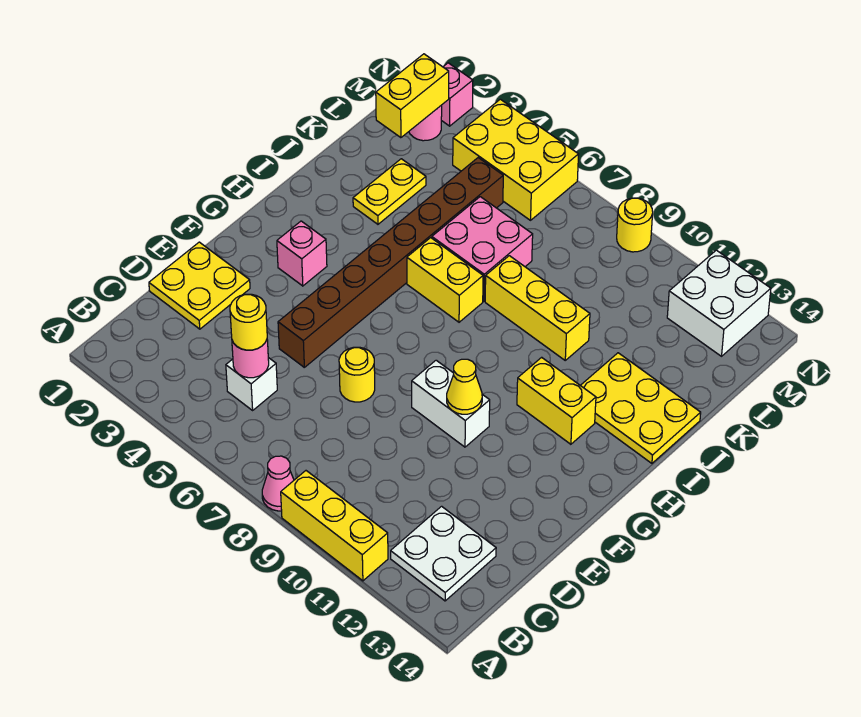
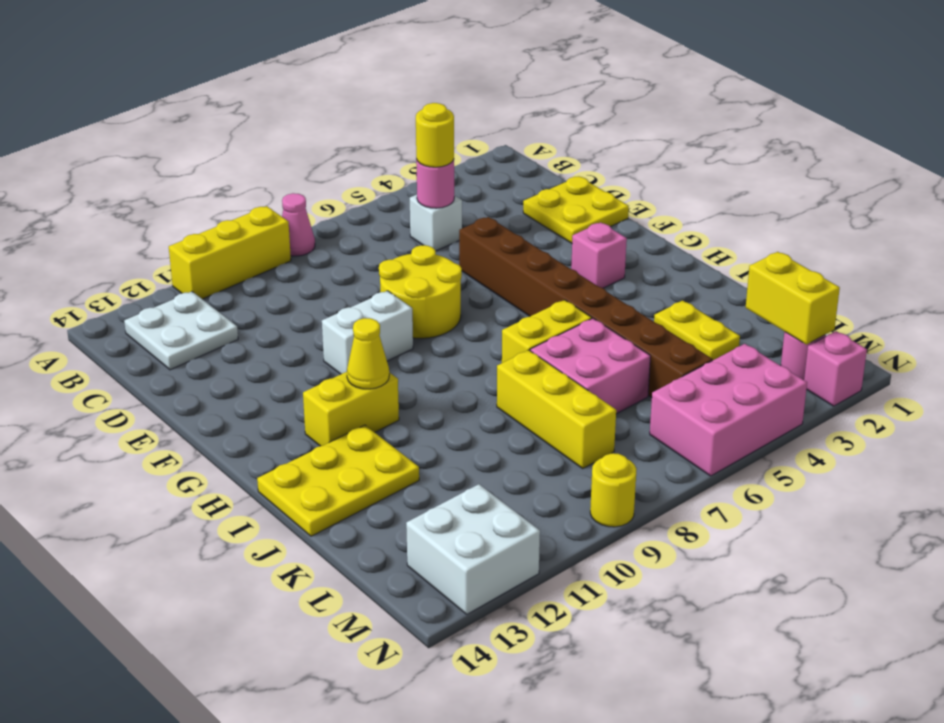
yellow round brick E7 level 1 -> yellow round brick E7:F8 level 1
yellow cone F10 level 2 -> yellow cone H11 level 2
yellow brick J8:J10 level 1 -> yellow brick J8:L8 level 1
yellow brick M4:N6 level 1 -> pink brick M4:N6 level 1

